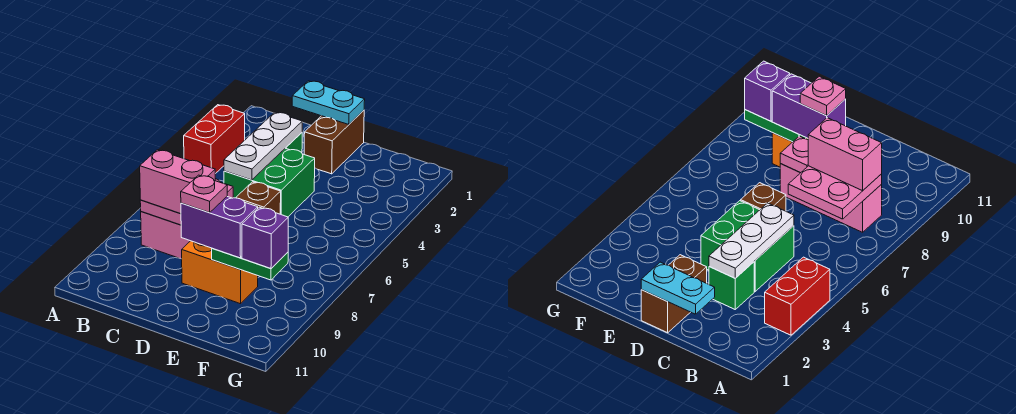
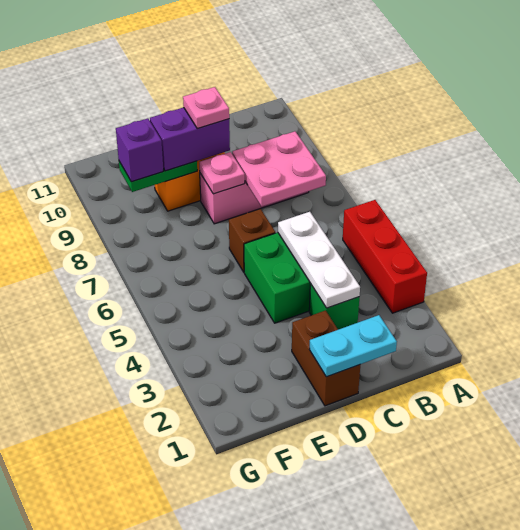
red brick A3:A4 level 1 -> red brick A3:A5 level 1
pink brick B8:C8 level 3 -> none

